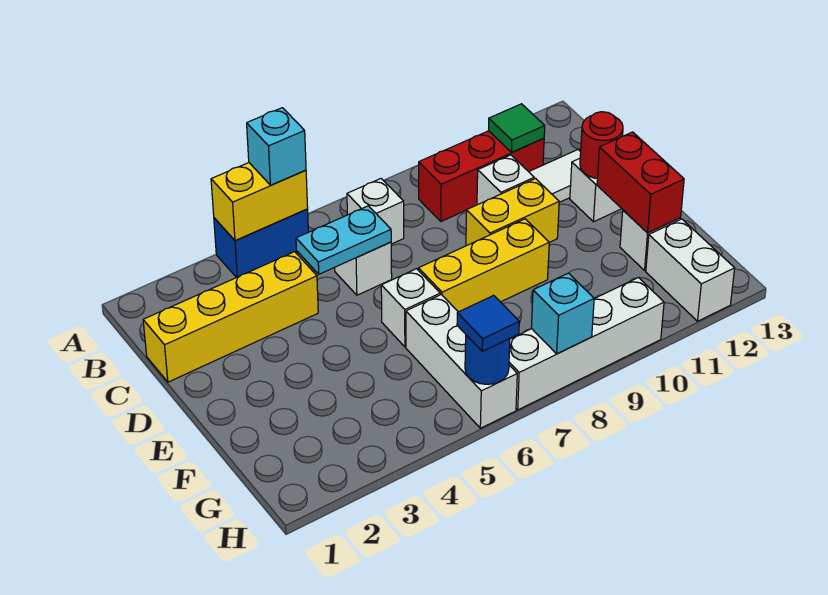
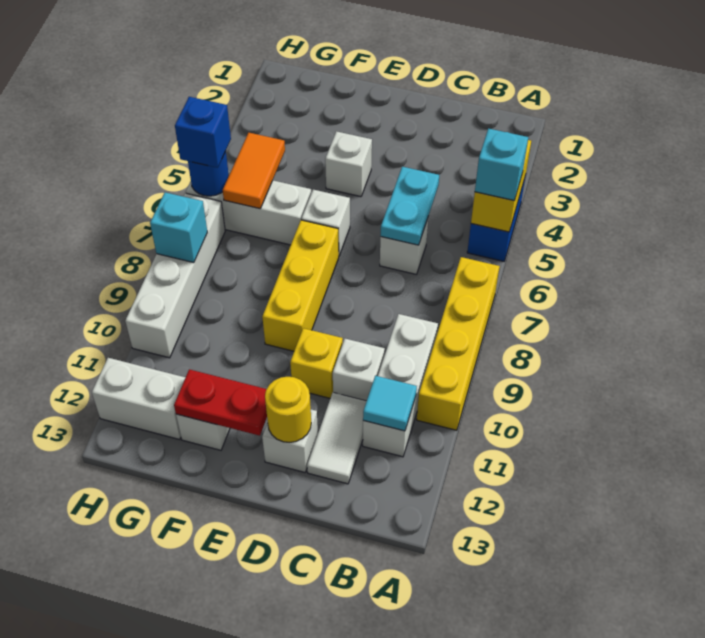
white brick B7 level 1 -> white brick E4 level 1
red brick B9:B11 level 1 -> white brick B9:B11 level 1
green tile B11 level 2 -> cyan tile B11 level 2
yellow brick C1:C4 level 1 -> yellow brick A7:A10 level 1
yellow brick D9:D10 level 1 -> yellow brick D10 level 1
red round brick D12 level 2 -> yellow round brick D12 level 2
red brick E12:F12 level 2 -> red plate E12:F12 level 2
none -> orange tile G5:G6 level 2
blue tile H6 level 3 -> blue brick H6 level 3

